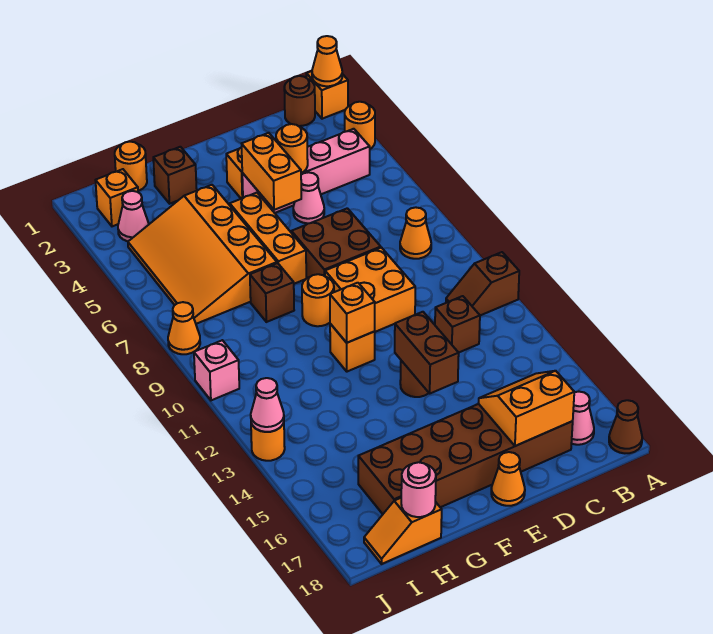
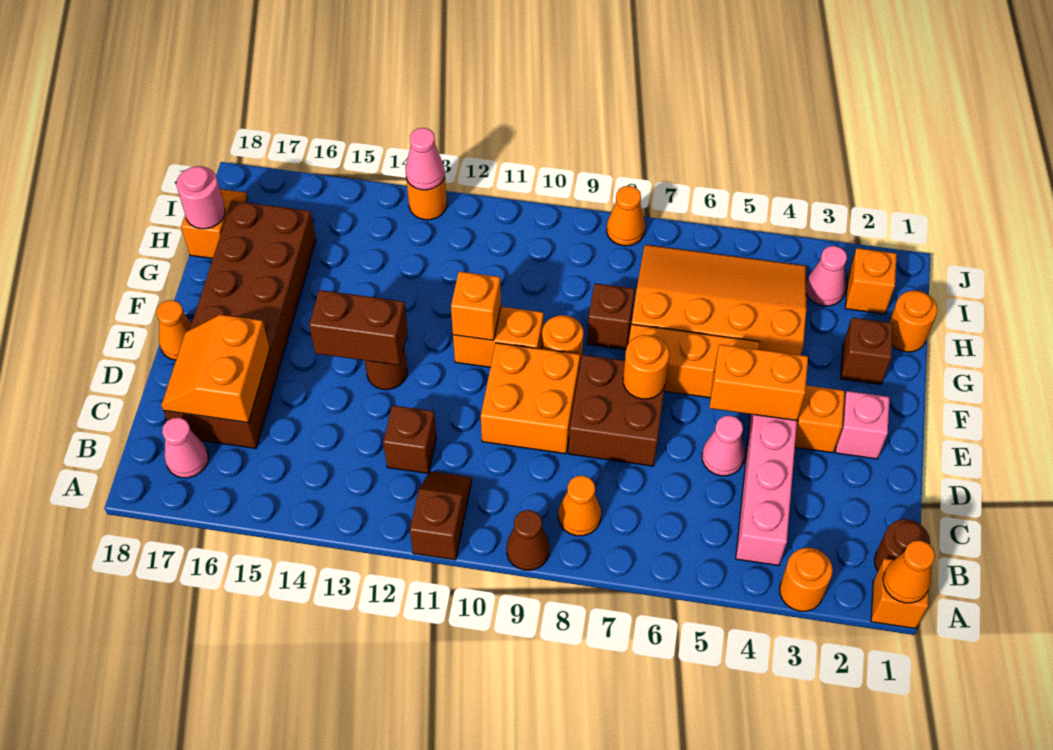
brown cone A18 level 1 -> brown cone A9 level 1
orange slope C16:D17 level 2 top 17 -> orange slope C16:D17 level 2 top 16
orange round brick D4 level 2 -> orange round brick E7 level 2
orange brick F11 level 1 -> orange brick F10:F11 level 1
pink brick J10 level 1 -> pink brick E2 level 1

